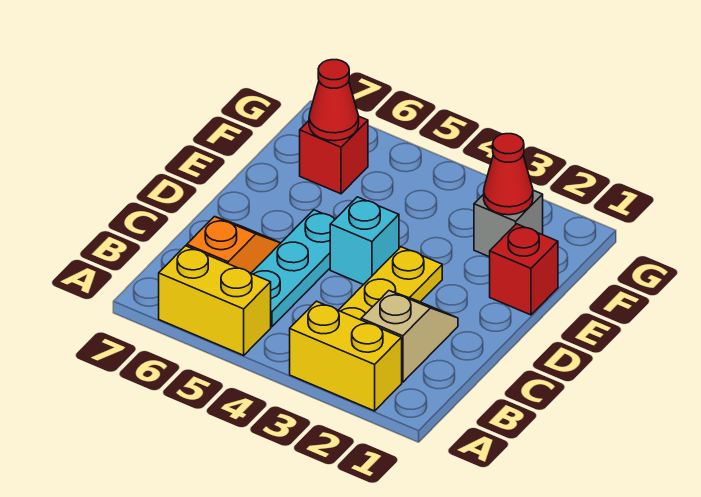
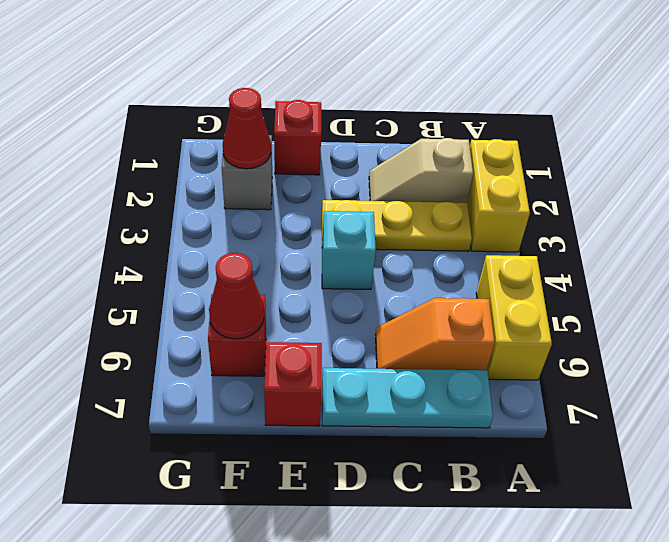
cyan plate B5:D5 level 1 -> cyan plate B7:D7 level 1
none -> red brick E7 level 1

